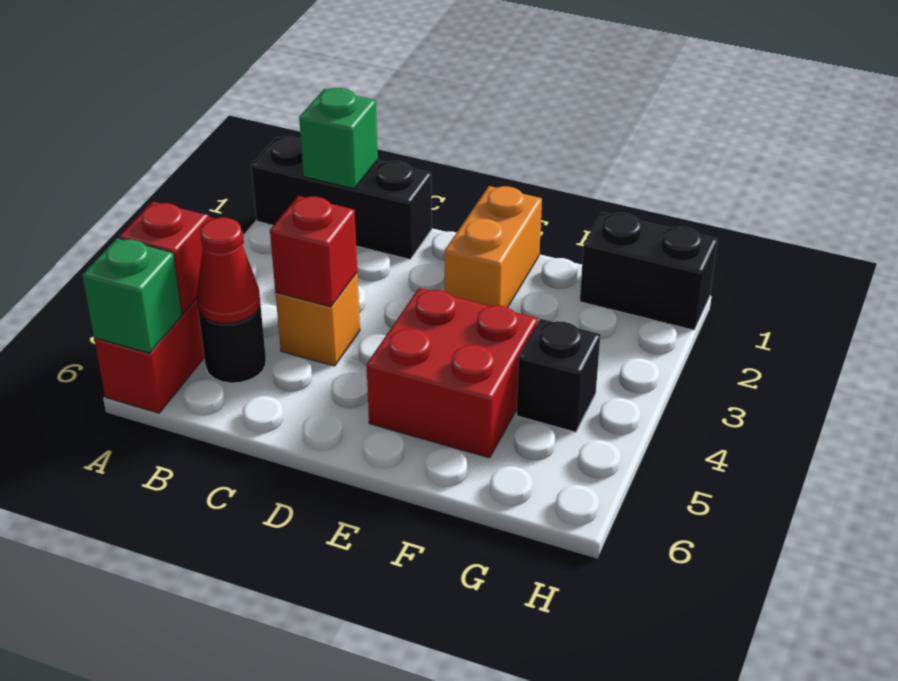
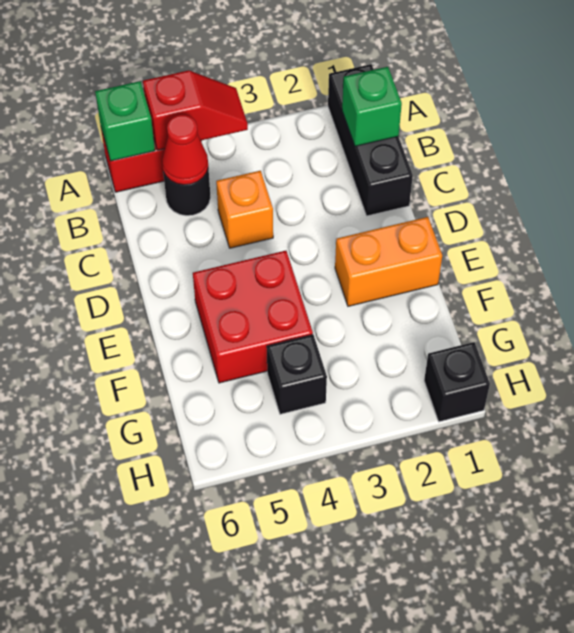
red brick C4 level 2 -> none
black brick G1:H1 level 1 -> black brick H1 level 1

